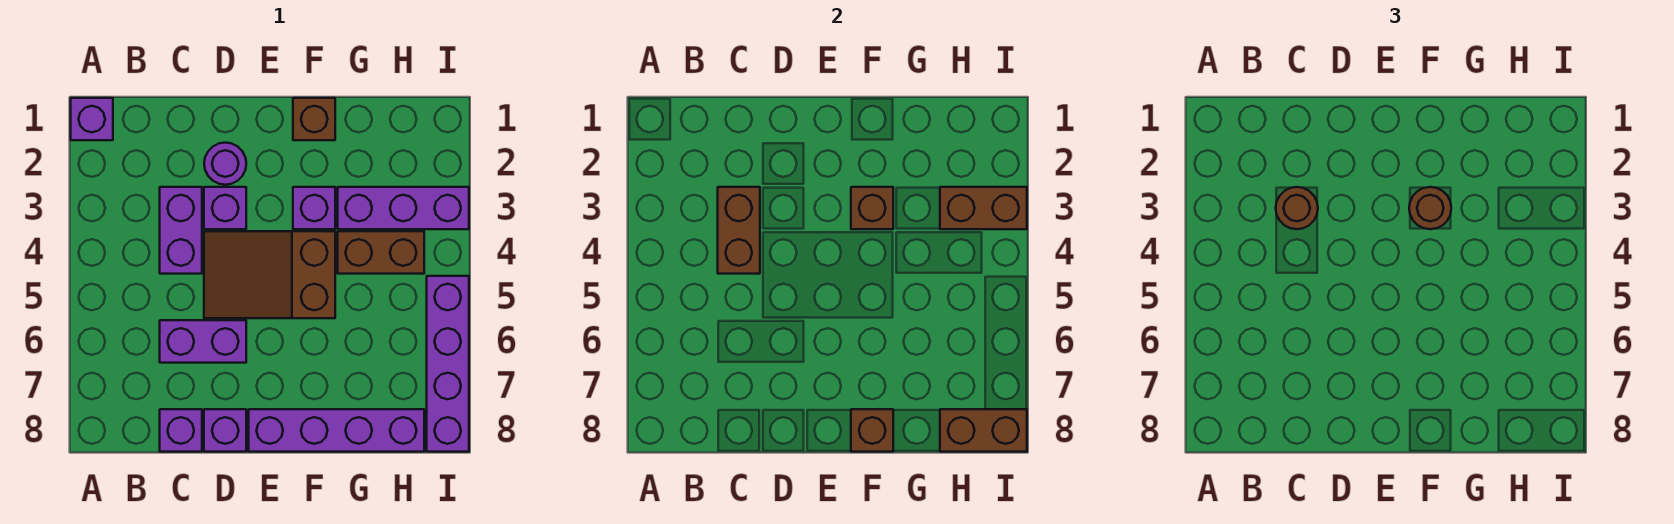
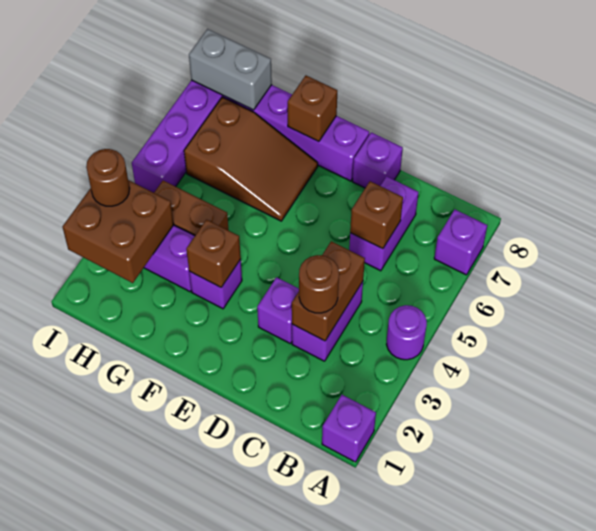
purple brick C6:D6 level 1 -> purple brick C6:C7 level 1
purple brick C8 level 1 -> purple brick A7 level 1
purple round brick D2 level 1 -> purple round brick A4 level 1
brown slope D4:F5 level 1 top F -> brown slope F6:H7 level 1 top H
brown brick F1 level 1 -> brown brick C6 level 2
brown round brick F3 level 3 -> brown round brick I3 level 3
brown brick H3:I3 level 2 -> brown brick H2:I3 level 2
brown brick H8:I8 level 2 -> grey brick H8:I8 level 2

